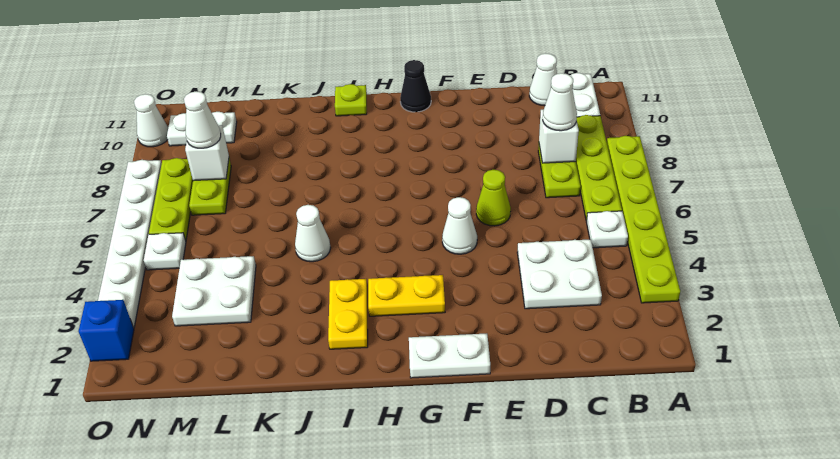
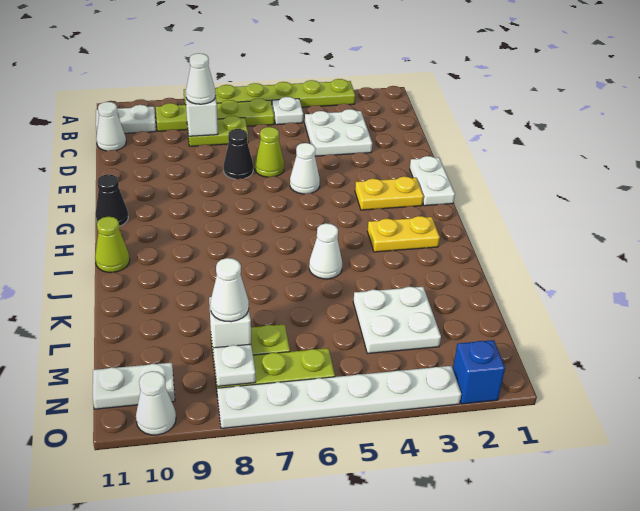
none -> black cone E7 level 1
yellow plate G3:H3 level 1 -> yellow plate G2:G3 level 1
lime plate I11 level 1 -> lime cone I11 level 1
white plate M10:N10 level 1 -> white plate N10:N11 level 1
white plate N5 level 1 -> white plate N8 level 2

